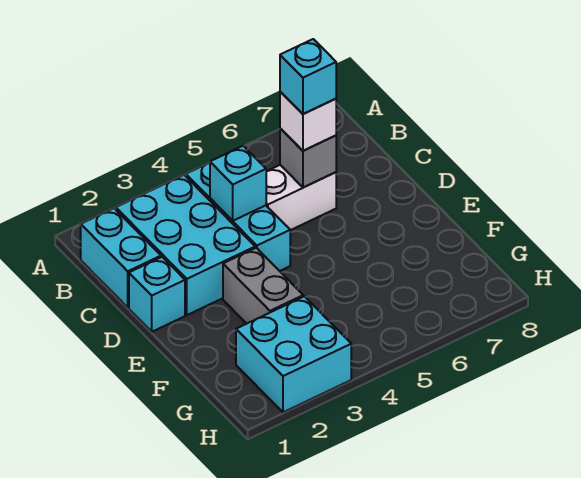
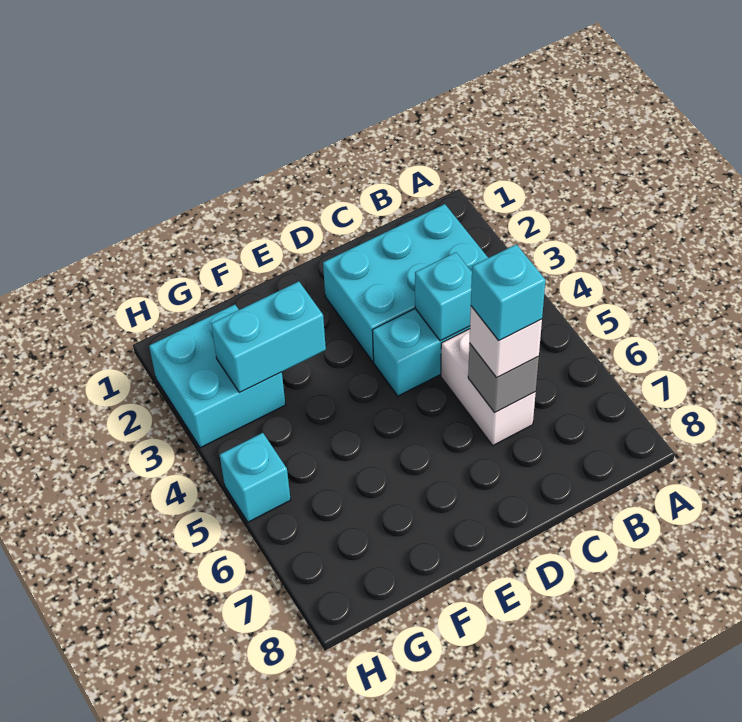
cyan brick B1:C1 level 1 -> cyan brick F3:G3 level 2
cyan brick D1 level 1 -> cyan brick H5 level 1
grey brick E3:F3 level 1 -> none

